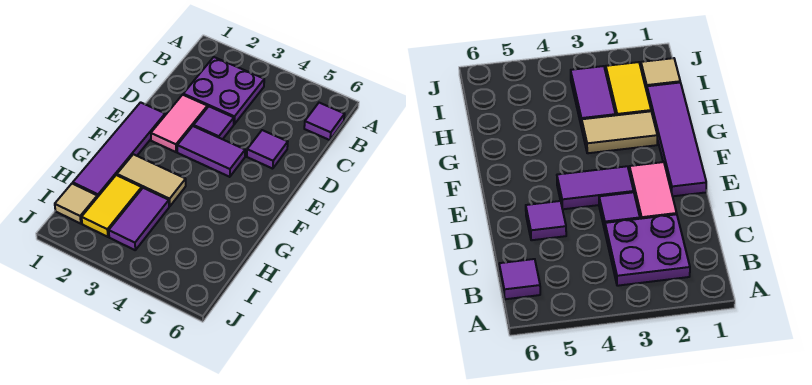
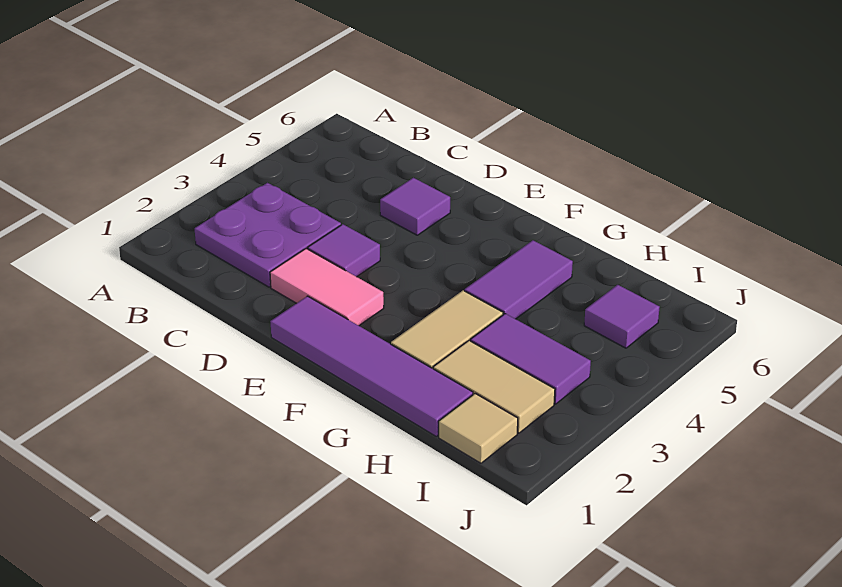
purple tile B6 level 1 -> purple tile I5 level 1
purple tile E3:E4 level 1 -> purple tile G4:G5 level 1
yellow tile H2:I2 level 1 -> tan tile H2:I2 level 1

